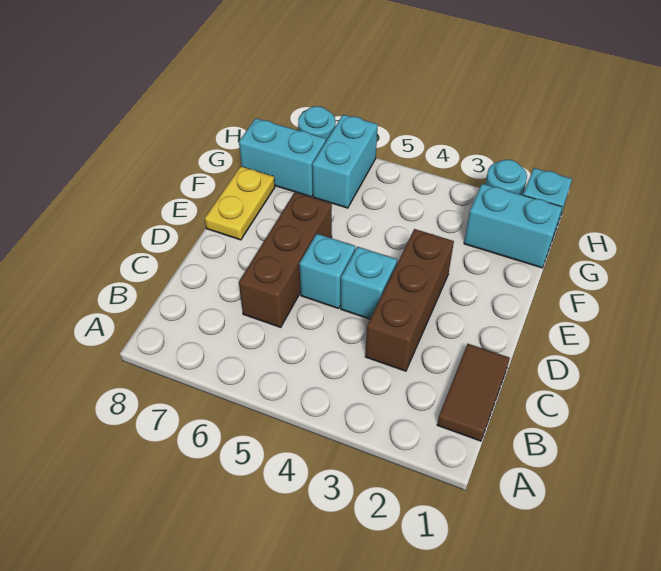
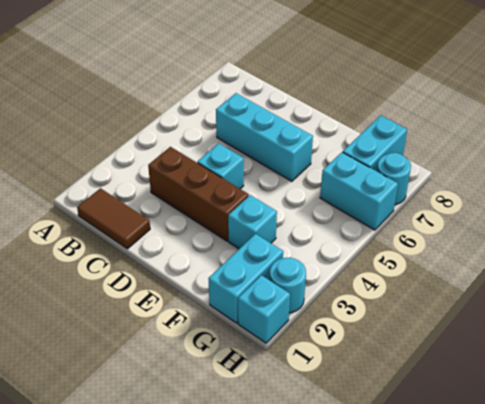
brown brick C6:E6 level 1 -> cyan brick C6:E6 level 1
cyan brick D5 level 1 -> cyan brick F3 level 1
yellow plate E8:F8 level 1 -> none

